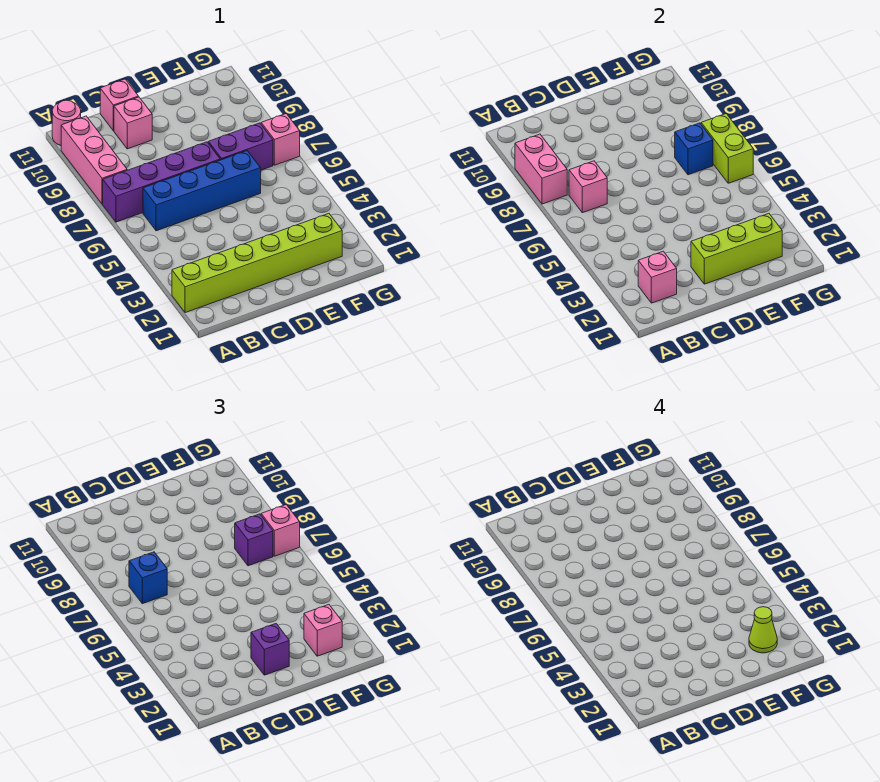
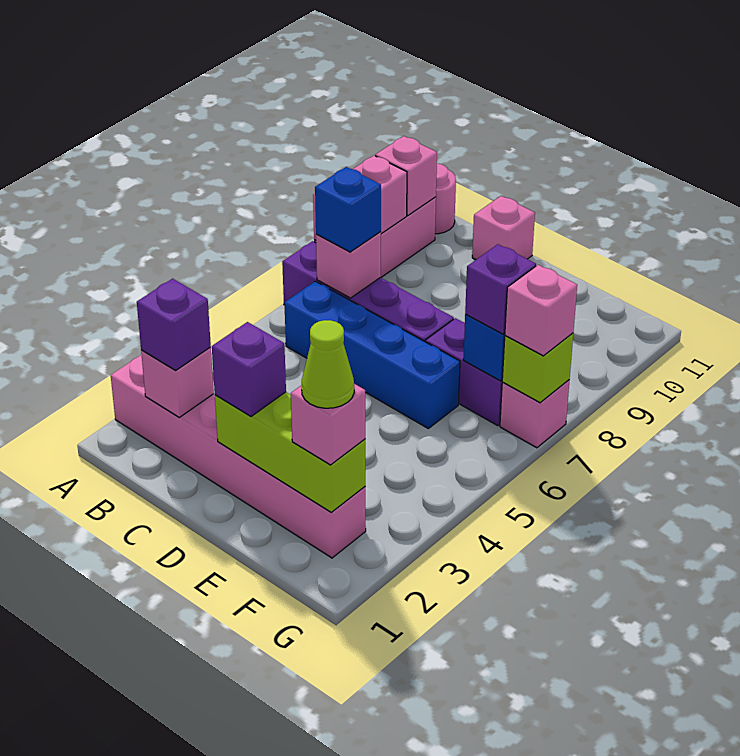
lime brick A2:F2 level 1 -> pink brick A2:F2 level 1
none -> purple brick B2 level 3
pink brick C10 level 1 -> pink brick A10 level 2
lime brick G6:G7 level 2 -> lime brick G7 level 2

